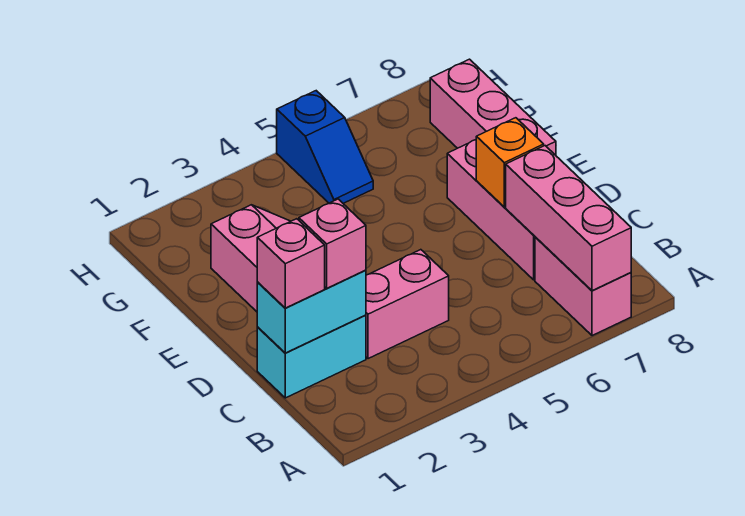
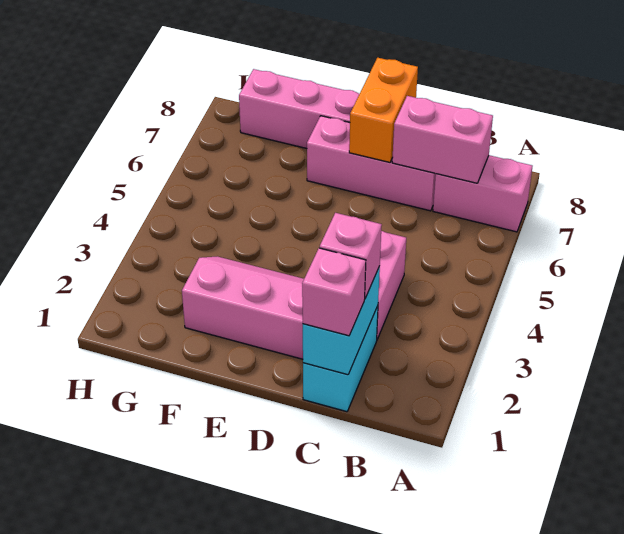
pink brick A7:C7 level 2 -> pink brick B7:C7 level 2
orange brick D7 level 2 -> orange brick D7:D8 level 2
blue slope G5:H5 level 1 top H -> none

